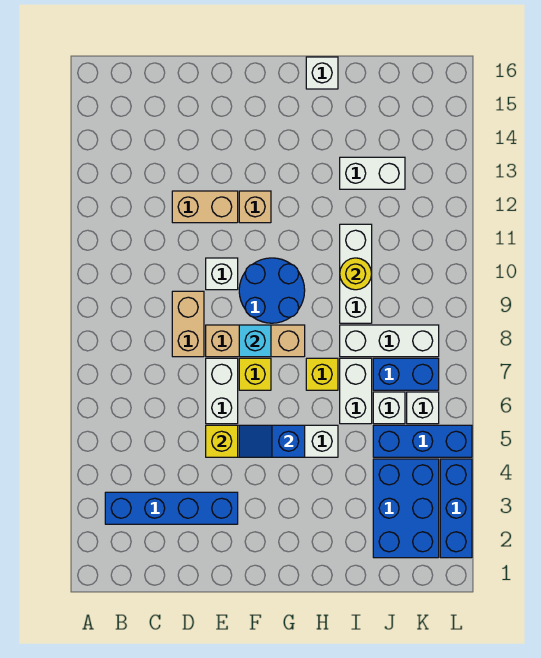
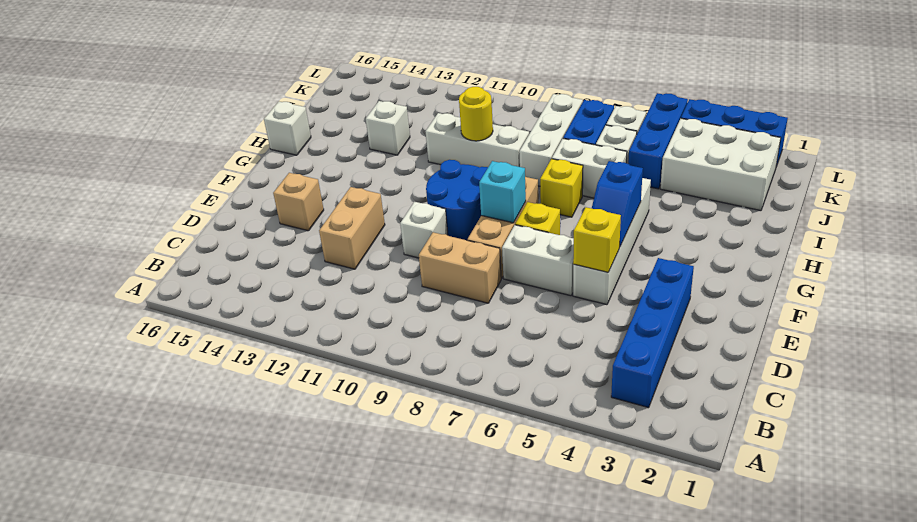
tan brick F12 level 1 -> tan brick E14 level 1
white brick I13:J13 level 1 -> white brick I13 level 1
blue brick J2:K4 level 1 -> white brick J2:K4 level 1

